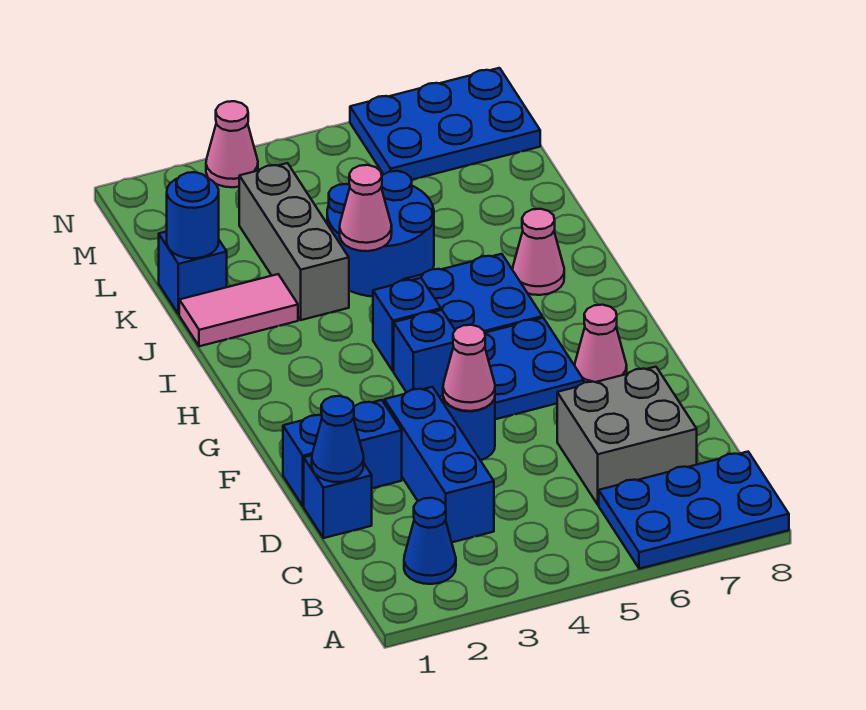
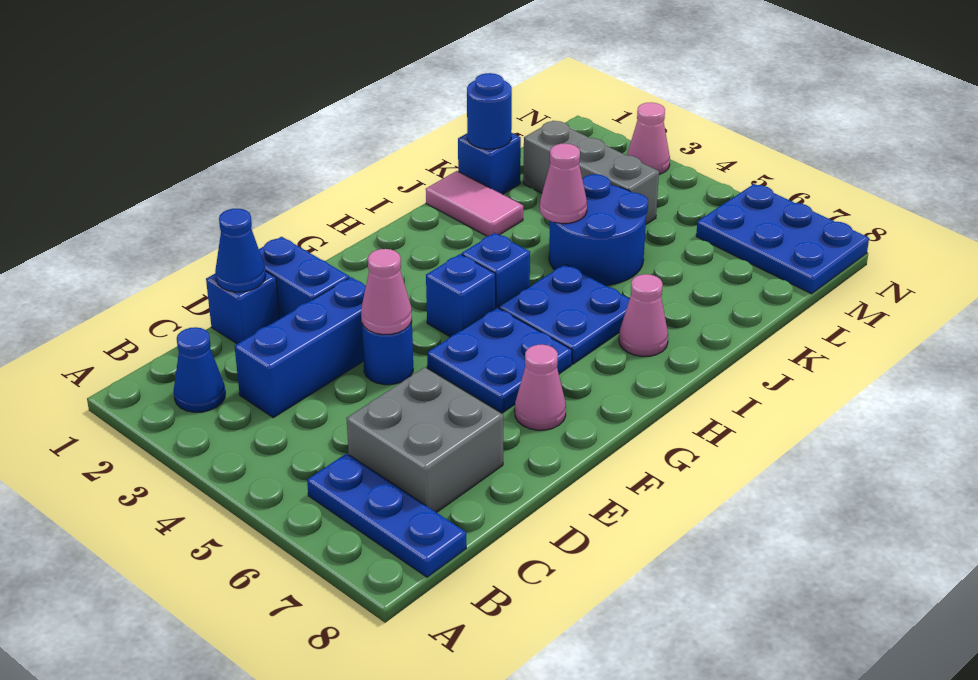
blue plate A6:B8 level 1 -> blue plate B6:B8 level 1
grey brick J3:L3 level 1 -> grey brick L2:L4 level 1

